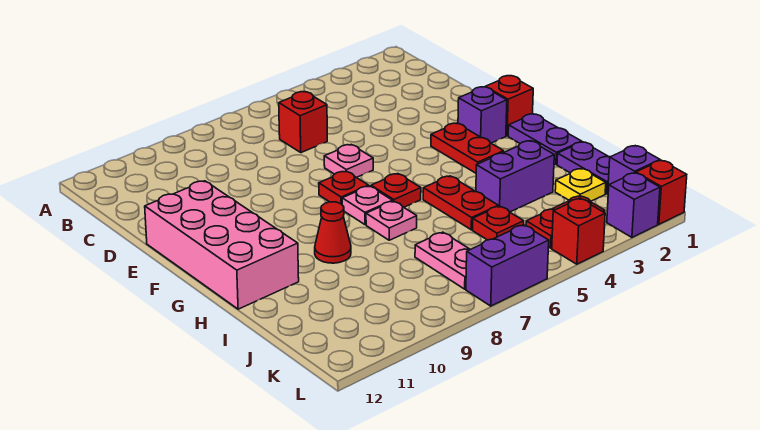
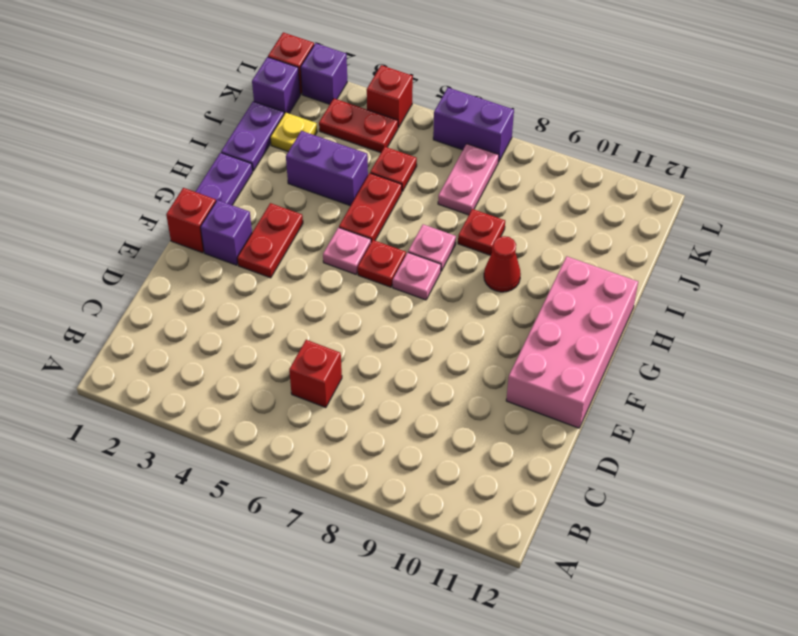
pink plate E6 level 1 -> pink plate G5 level 1
red plate F7 level 1 -> red plate I8 level 1

